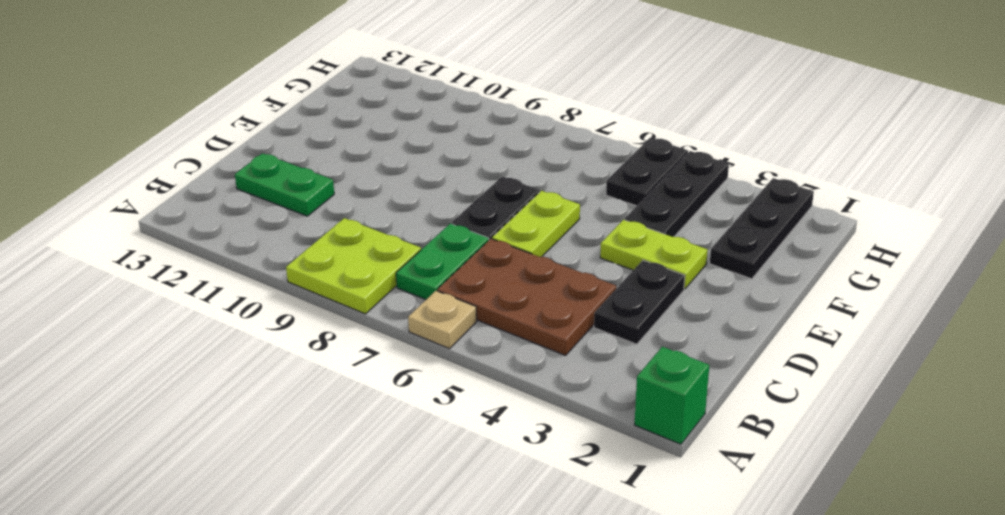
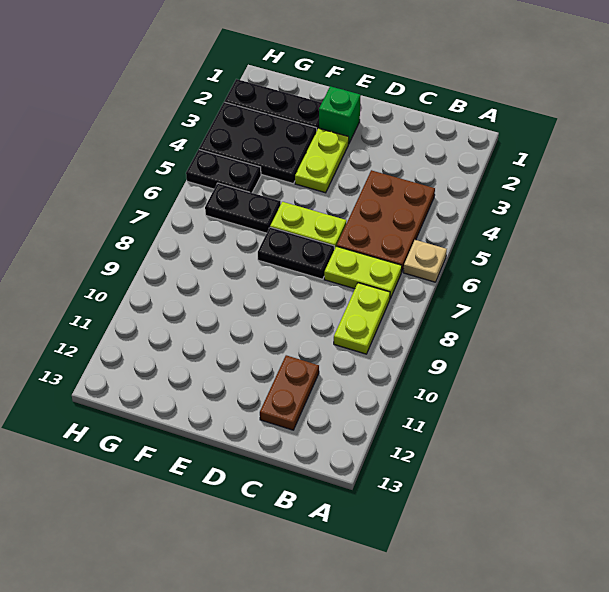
green brick A1 level 1 -> green brick E2 level 1
lime plate A8:B9 level 1 -> lime plate B8:B9 level 1
green plate B7:C7 level 1 -> lime plate B7:C7 level 1
black plate C3:D3 level 1 -> black plate F6:G6 level 1
green plate C11:C12 level 1 -> brown plate C11:C12 level 1
black plate F4:H4 level 1 -> black plate F3:H4 level 1

